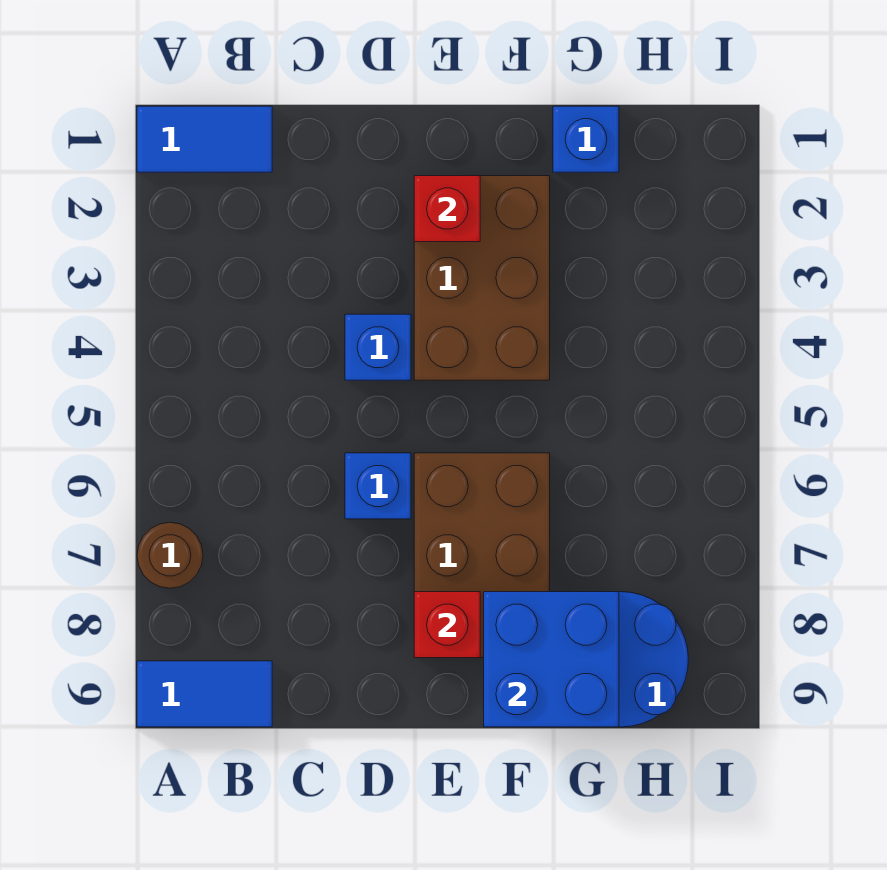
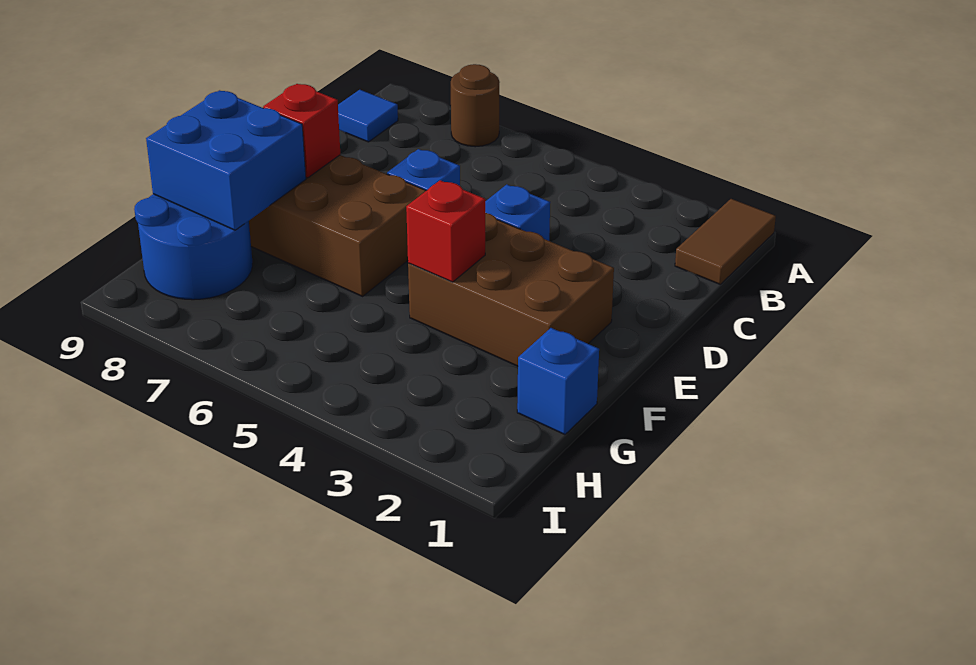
blue tile A1:B1 level 1 -> brown tile A1:B1 level 1
blue tile A9:B9 level 1 -> blue tile B9 level 1
red brick E2 level 2 -> red brick F4 level 2

